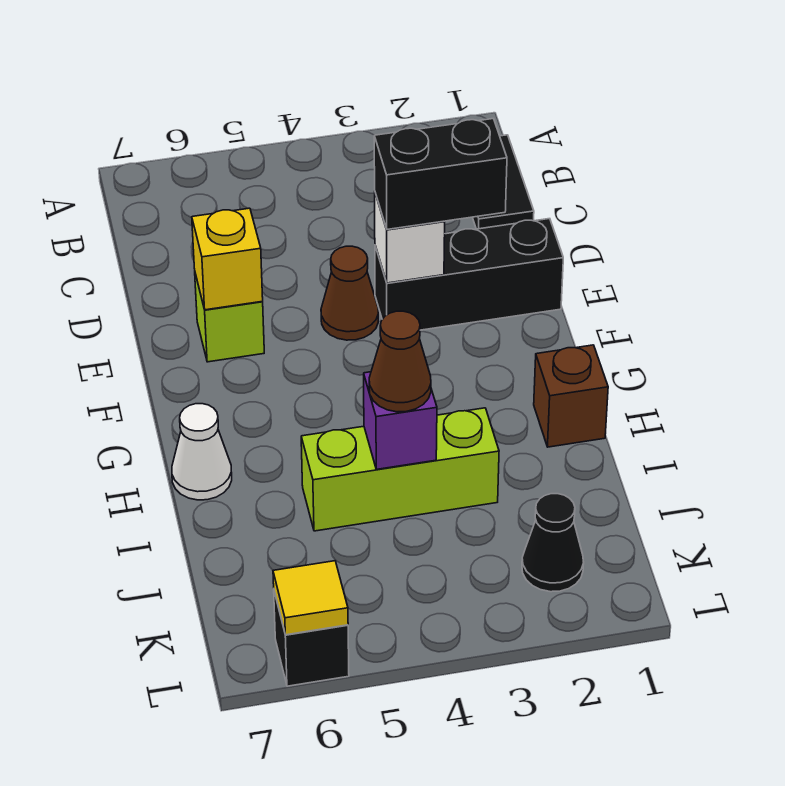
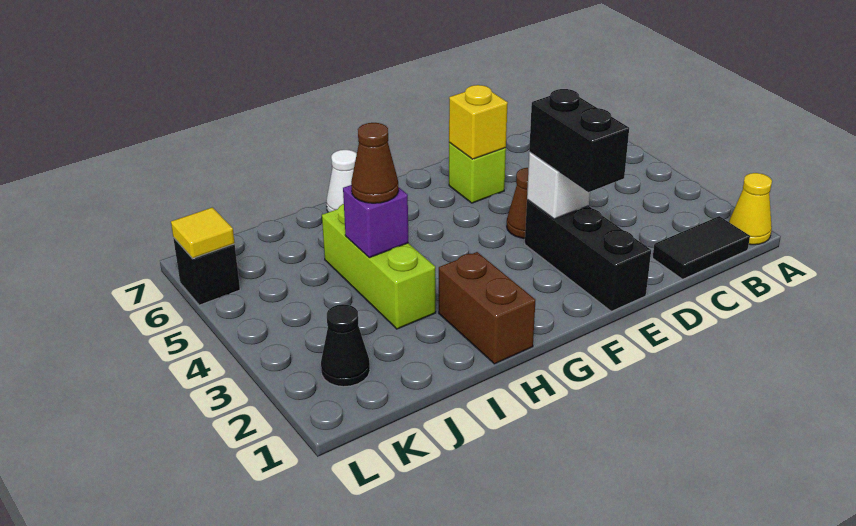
none -> yellow cone A1 level 1
brown brick H1 level 1 -> brown brick H1:H2 level 1

